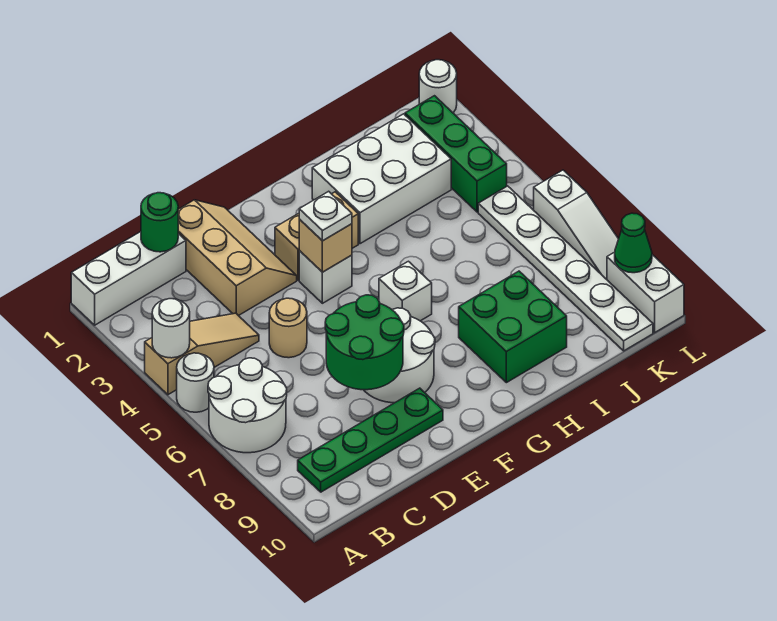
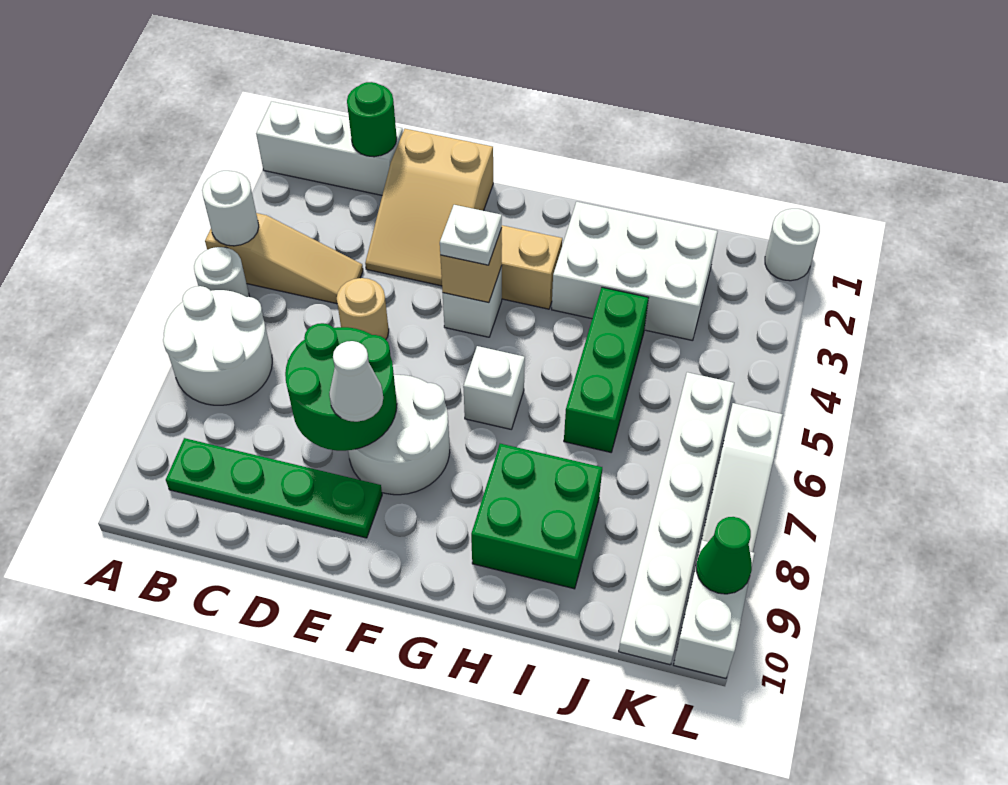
tan slope D1:E3 level 1 top D -> tan slope D1:E3 level 1 top 1
none -> white cone E8 level 3
green brick K2:K4 level 1 -> green brick I4:I6 level 1

